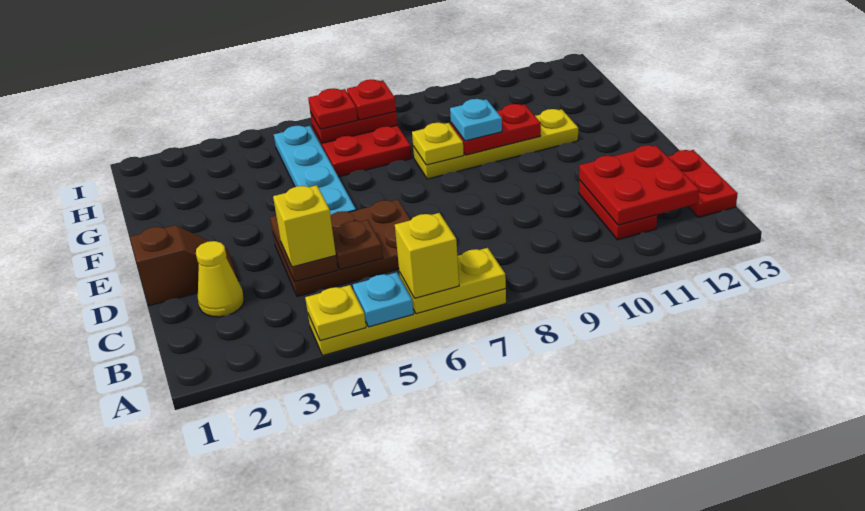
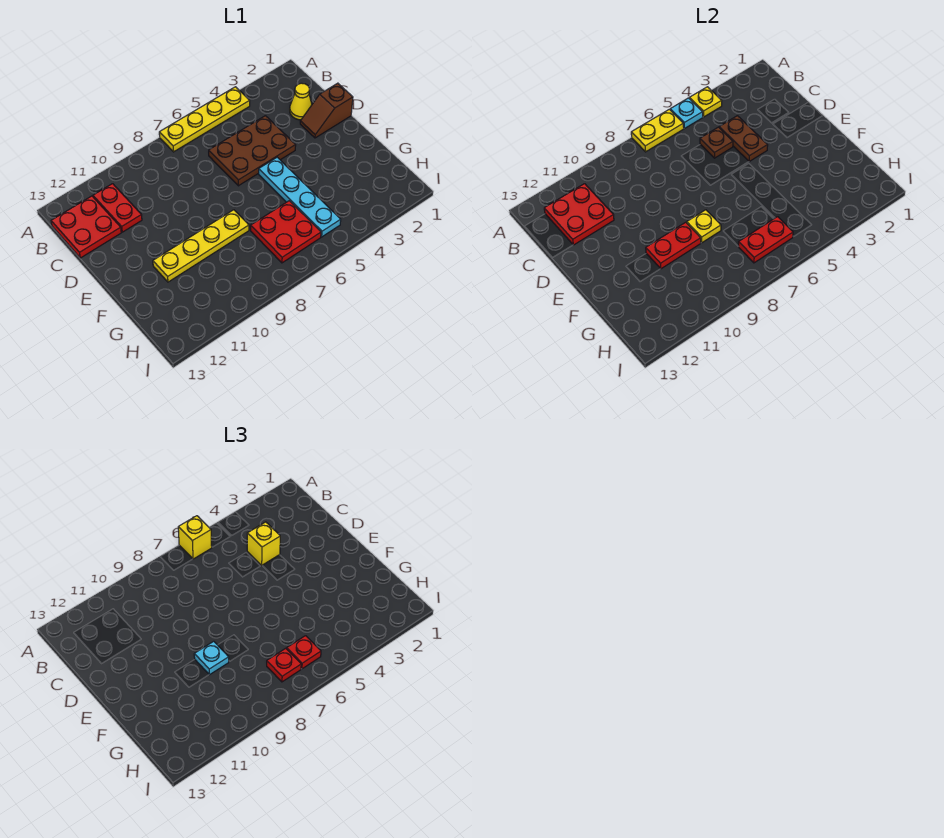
red plate B13:C13 level 1 -> red plate B12:C13 level 1

